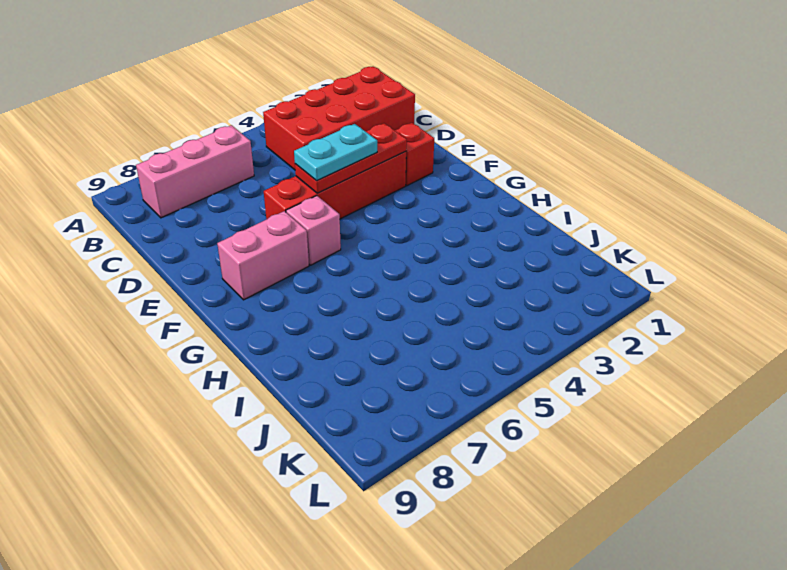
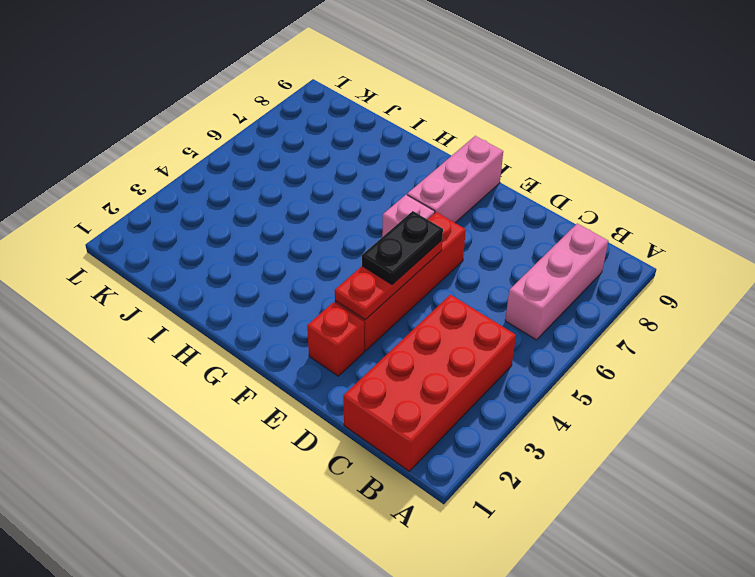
cyan plate E4:E5 level 3 -> black plate E4:E5 level 3
pink brick F7:F8 level 1 -> pink brick F7:F9 level 1

